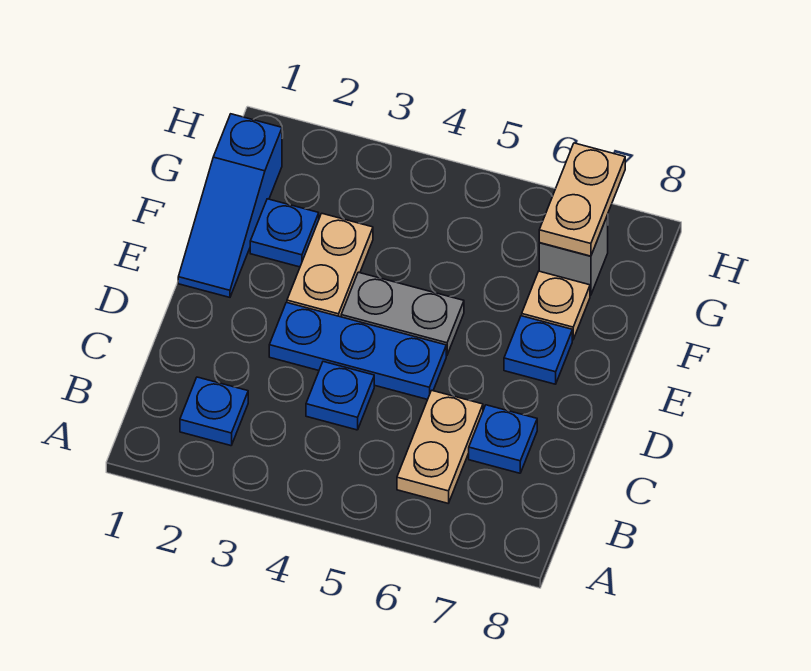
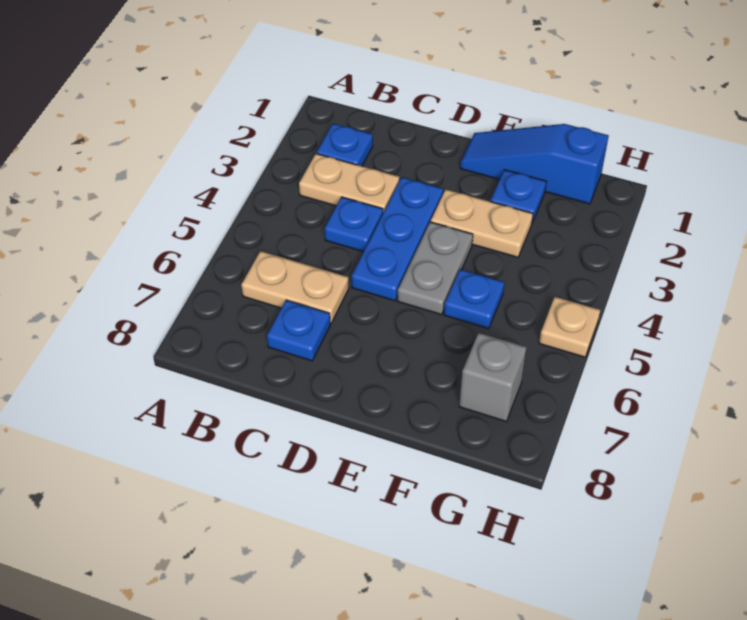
blue plate E7 level 1 -> blue plate F5 level 1
tan plate F7 level 1 -> tan plate H5 level 1
tan plate G7:H7 level 2 -> tan plate B3:C3 level 1

